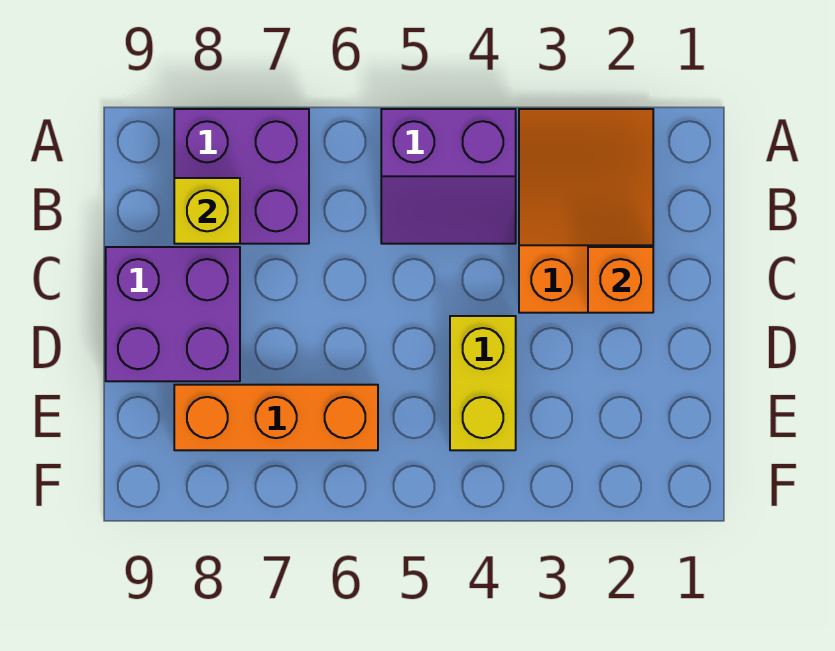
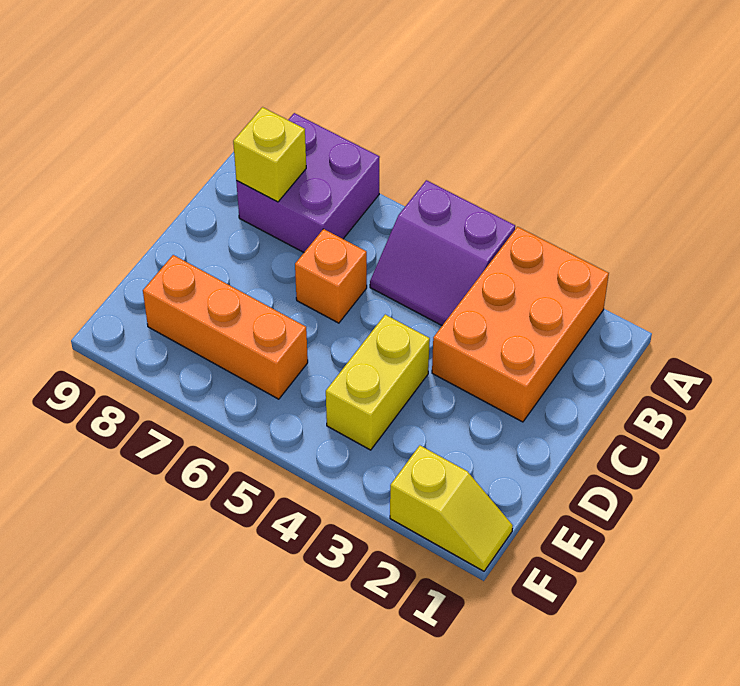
orange slope A2:C3 level 1 top C -> orange brick A2:C3 level 1
orange brick C2 level 2 -> orange brick C6 level 1
purple brick C8:D9 level 1 -> none
none -> yellow slope F1:F2 level 1 top 2

